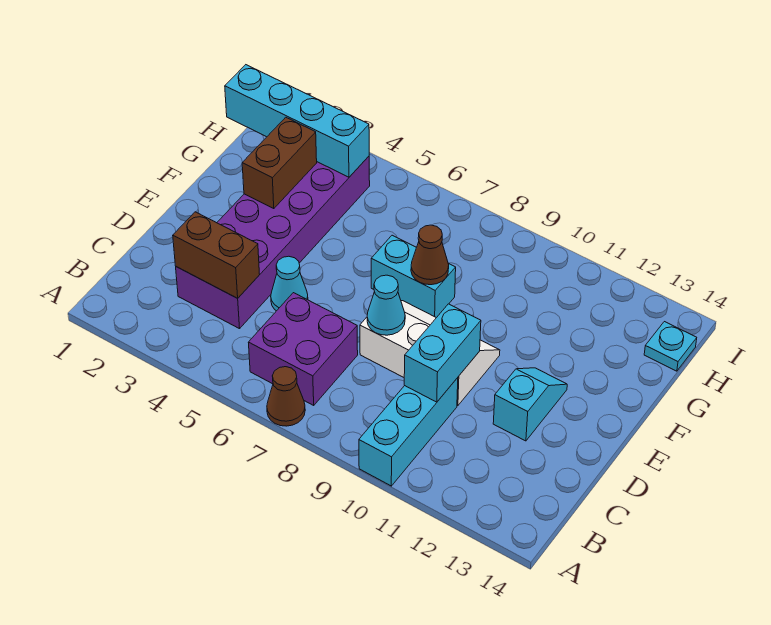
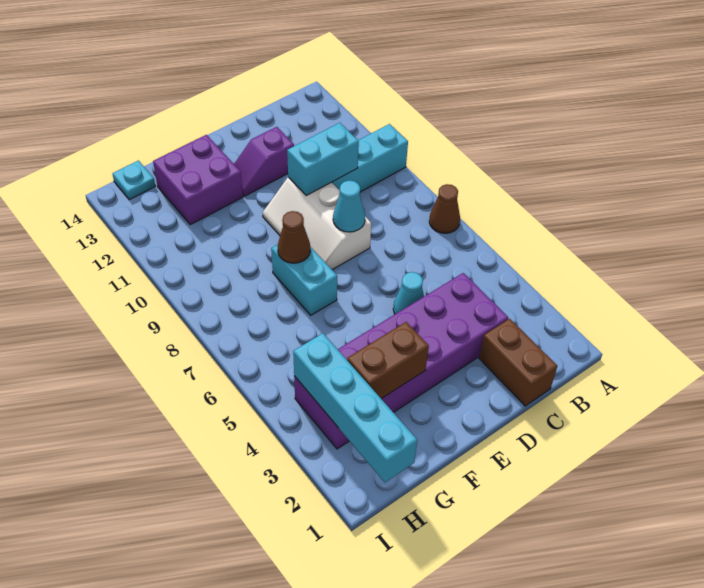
purple brick B6:C7 level 1 -> purple brick F12:G13 level 1
brown brick C3:C4 level 2 -> brown brick C1:C2 level 1
cyan slope D12:E12 level 1 top D -> purple slope D12:E12 level 1 top D

